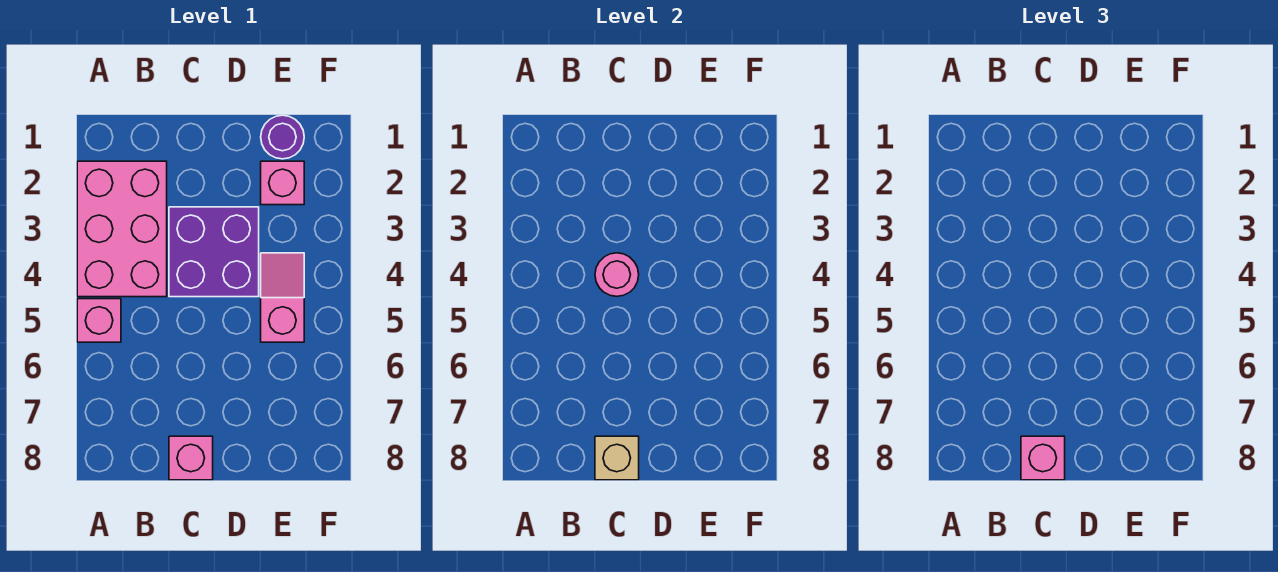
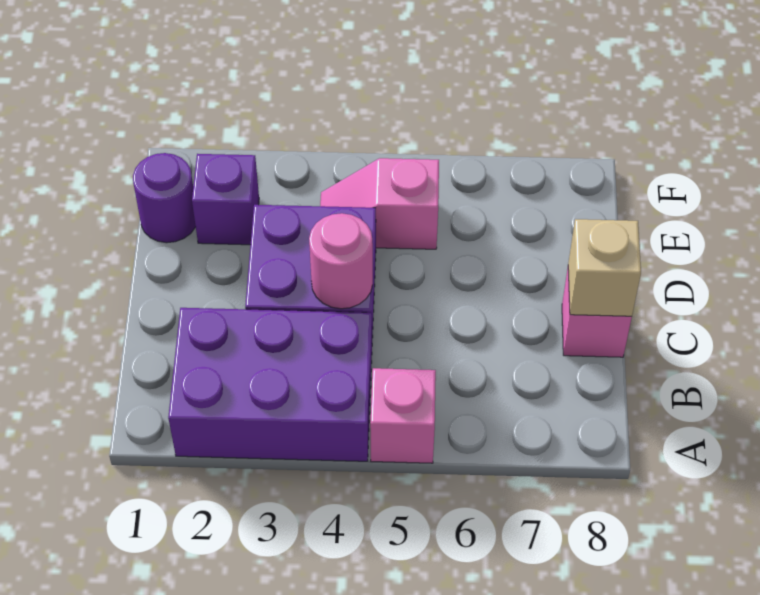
pink brick A2:B4 level 1 -> purple brick A2:B4 level 1
pink brick C8 level 3 -> none
pink brick E2 level 1 -> purple brick E2 level 1

